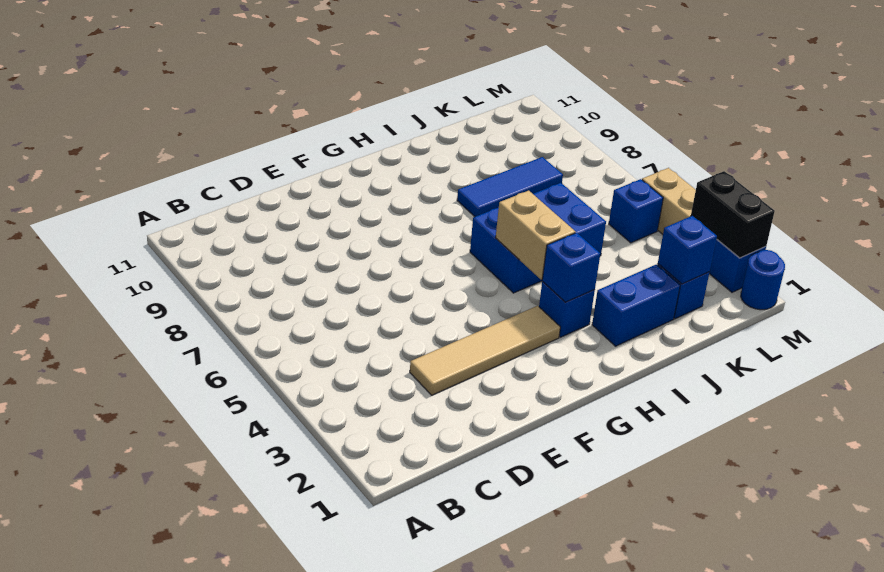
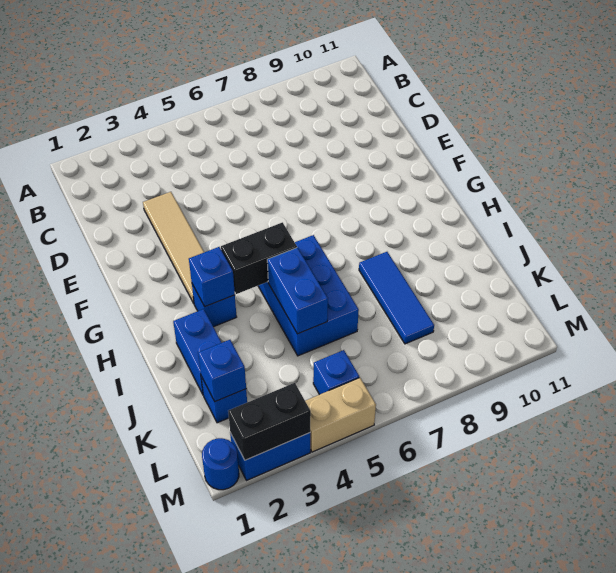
tan brick H4:H5 level 2 -> black brick H4:H5 level 2
none -> blue brick I5:J5 level 2

